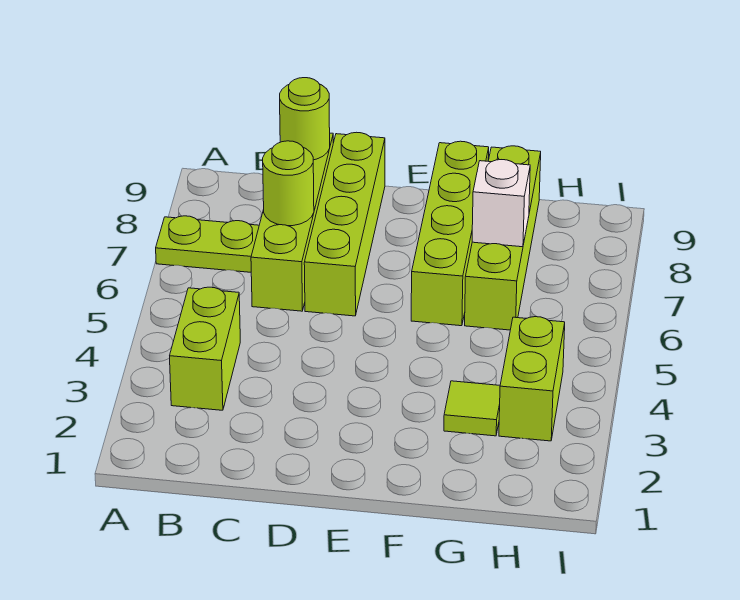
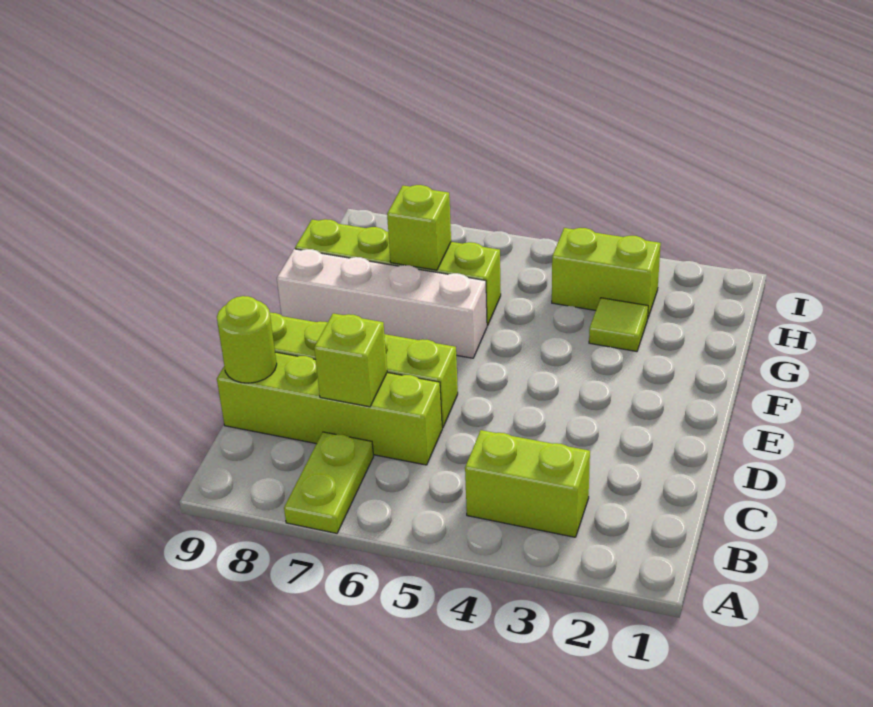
lime round brick C7 level 2 -> lime brick C7 level 2
lime brick F6:F9 level 1 -> white brick F6:F9 level 1
white brick G7 level 2 -> lime brick G7 level 2

